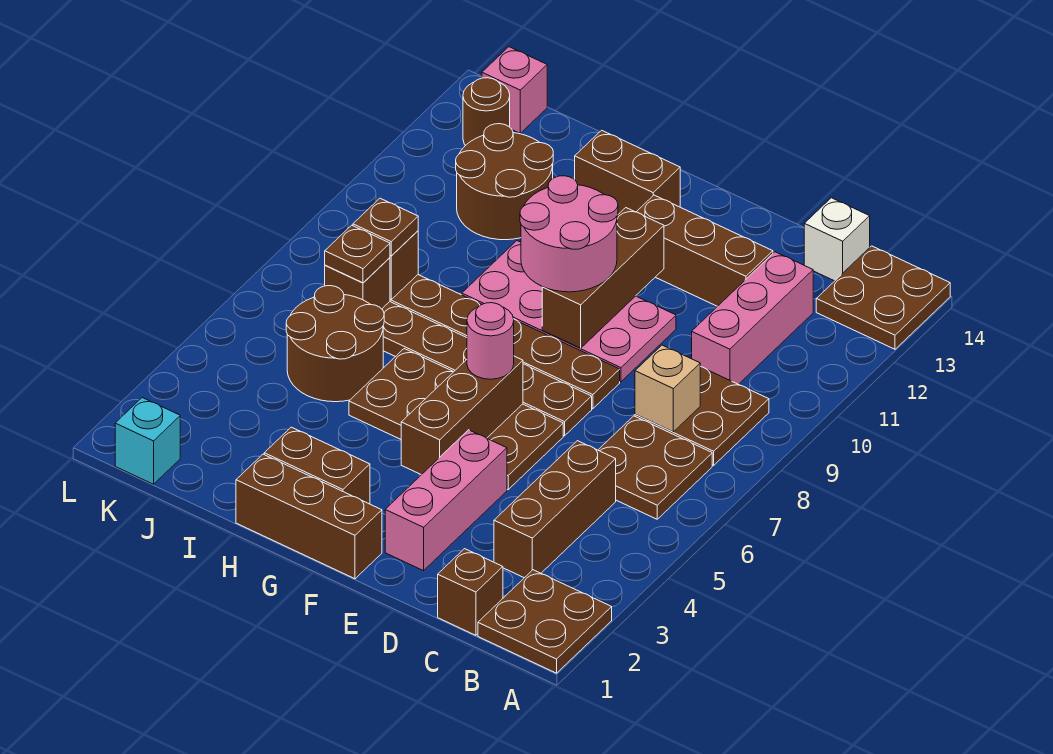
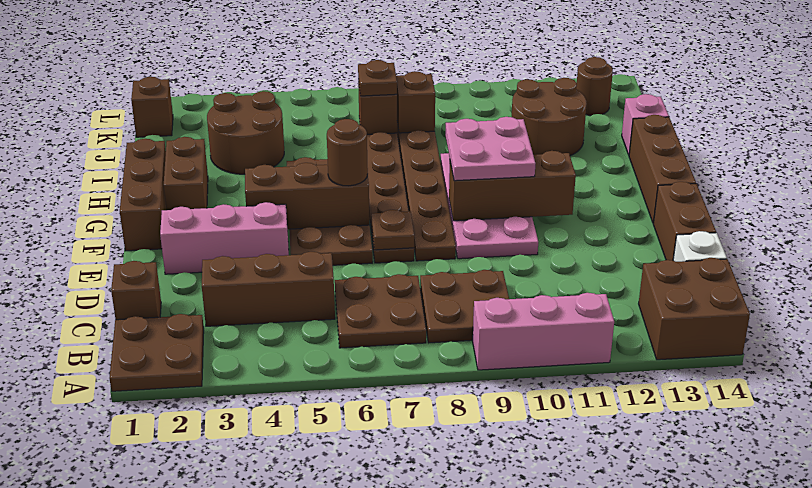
brown plate A13:B14 level 1 -> brown brick A13:B14 level 1
tan brick C8 level 2 -> none
pink brick C10:C12 level 1 -> pink brick A9:A11 level 1
brown brick D12:F12 level 1 -> brown brick F14:H14 level 1
pink round brick F6 level 3 -> brown round brick F6 level 3
pink round brick F9:G10 level 3 -> pink plate F9:G10 level 3
brown brick G13:H13 level 1 -> brown brick D14:E14 level 1
brown round brick I5:J6 level 1 -> brown round brick I3:J4 level 1
brown plate J8 level 3 -> brown plate E7 level 2
cyan brick K1 level 1 -> brown brick K1 level 1
pink brick K14 level 1 -> pink brick I14 level 1

